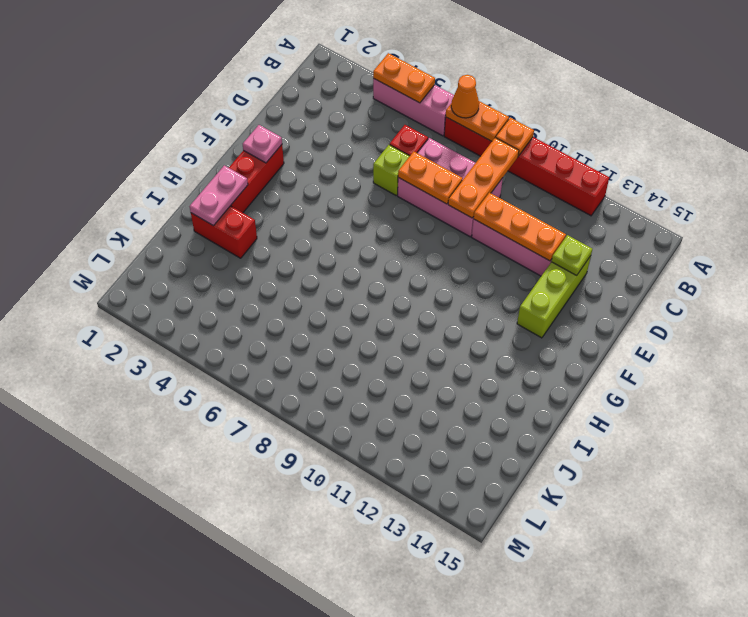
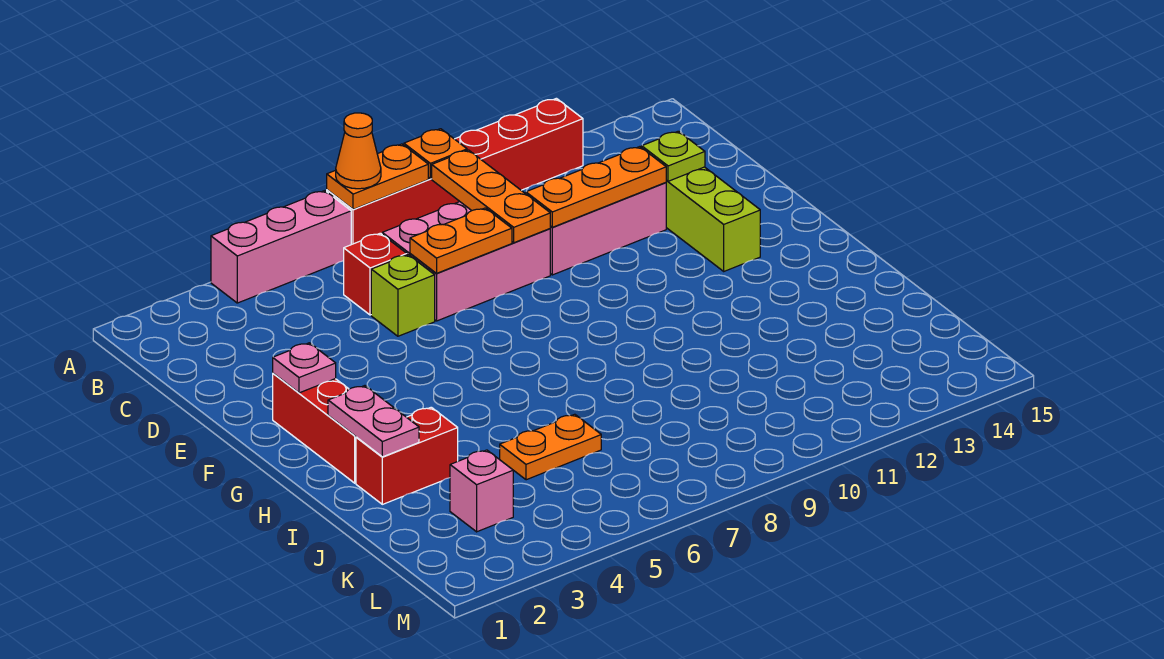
orange plate A4:A5 level 2 -> orange plate J5:J6 level 1
none -> pink brick K3 level 1

